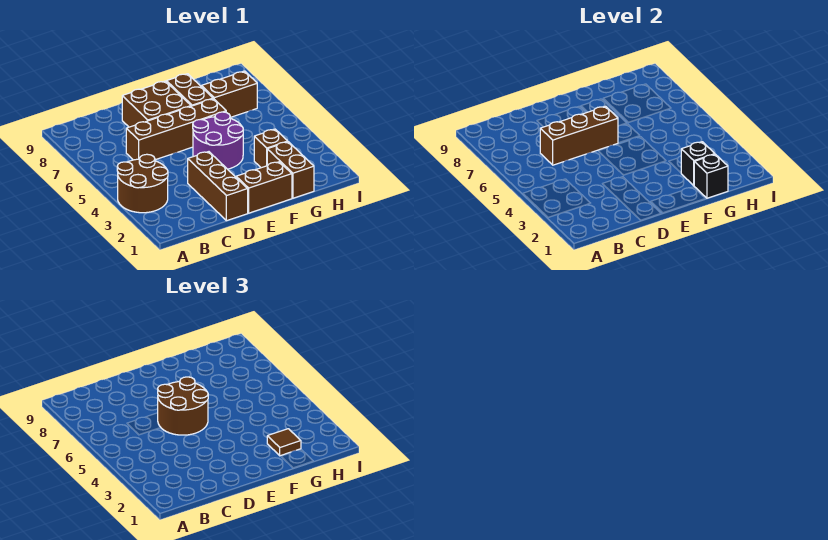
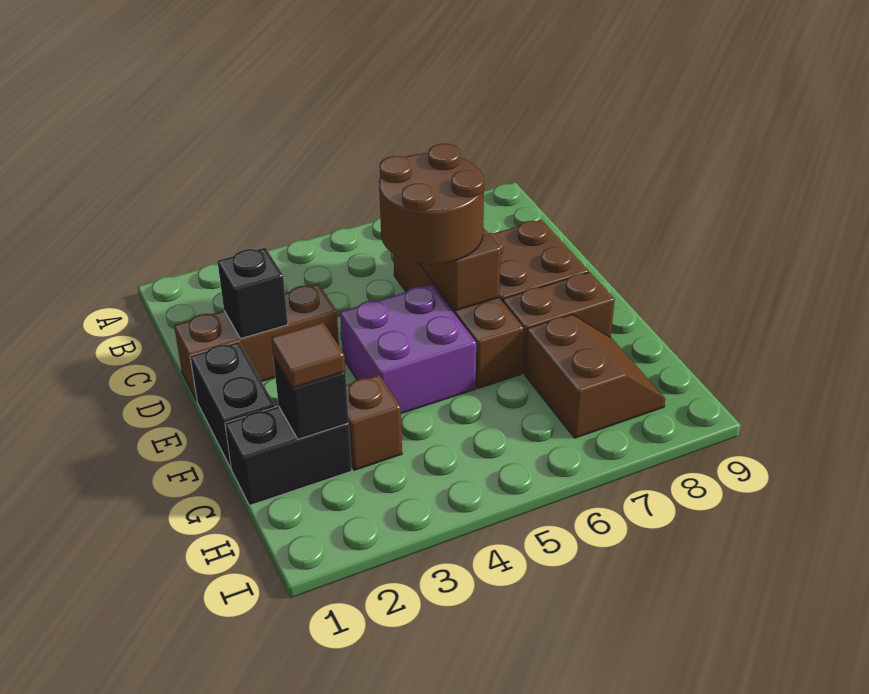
brown round brick A3:B4 level 1 -> none
brown brick E1:F1 level 1 -> black brick E1:F1 level 1
purple round brick E4:F5 level 1 -> purple brick E4:F5 level 1
brown brick G1:G2 level 1 -> black brick G1:G2 level 1
black brick G1 level 2 -> black brick D2 level 2

